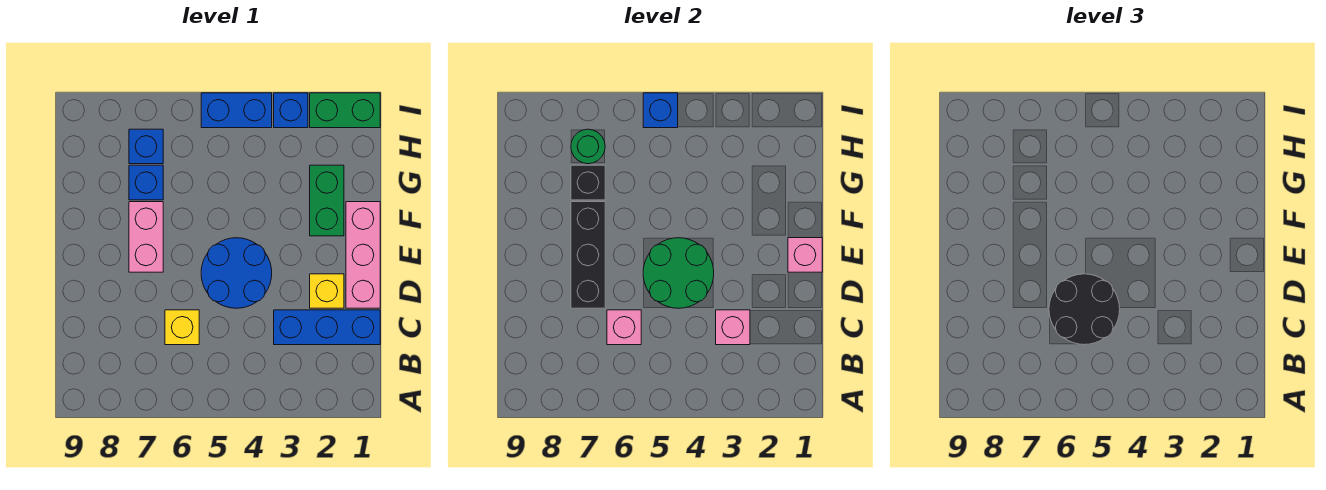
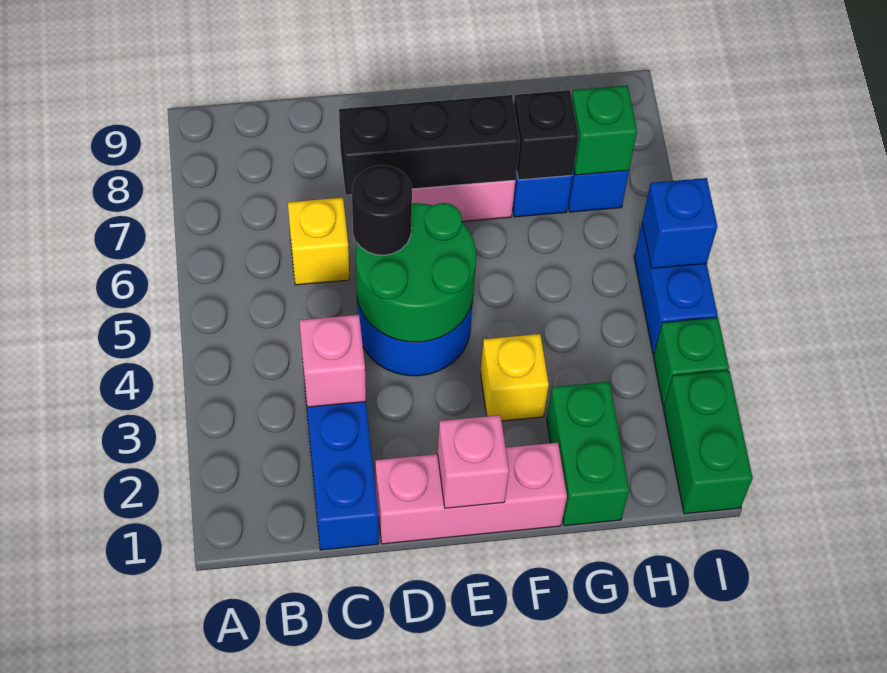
black round brick C5:D6 level 3 -> black round brick D5 level 3
pink brick C6 level 2 -> none
yellow brick D2 level 1 -> yellow brick F3 level 1
green brick F2:G2 level 1 -> green brick G1:G2 level 1
green round brick H7 level 2 -> green brick H7 level 2
blue brick I3 level 1 -> green brick I3 level 1

